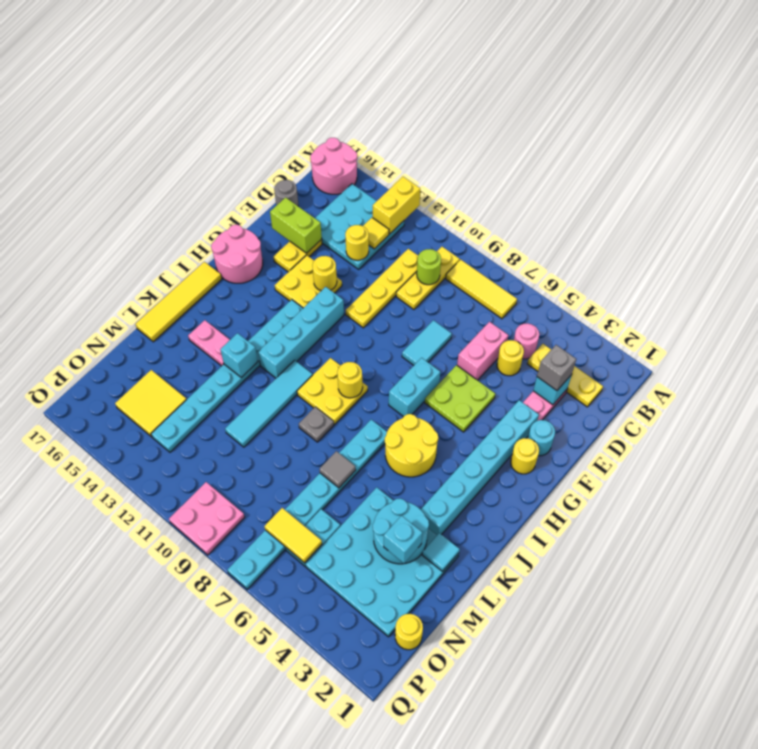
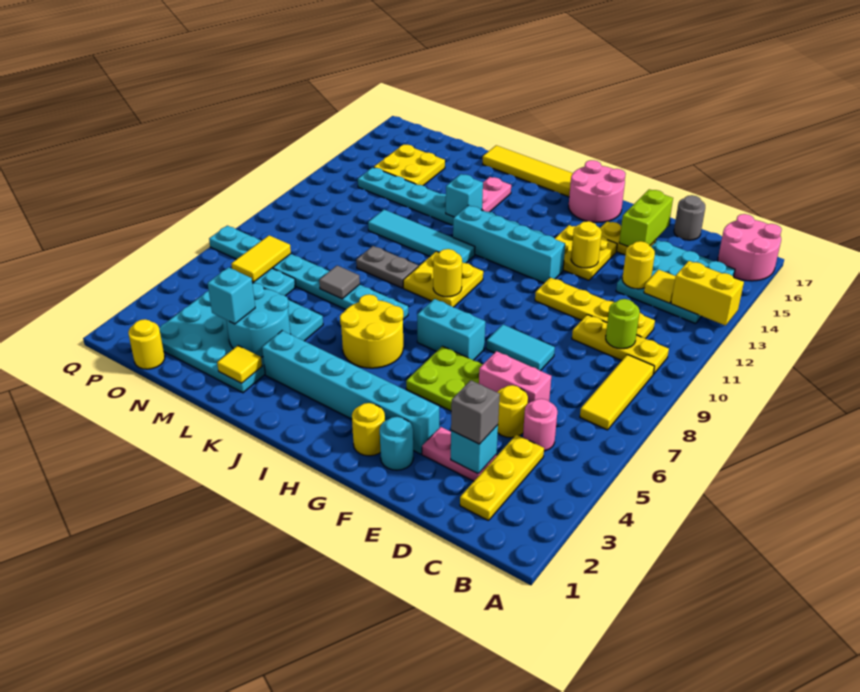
grey plate K9 level 1 -> grey plate K9:L9 level 1
cyan tile L2 level 2 -> yellow tile L2 level 2
yellow tile N14:O15 level 1 -> yellow plate N14:O15 level 1
pink plate P9:Q10 level 1 -> none

